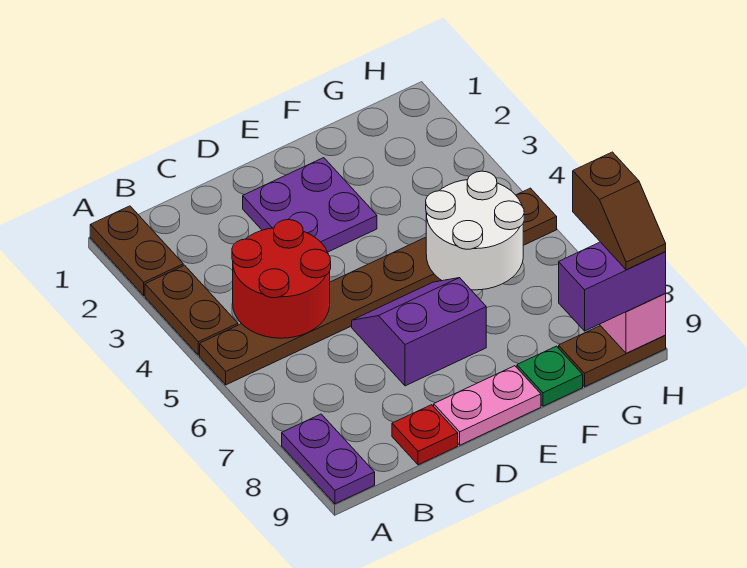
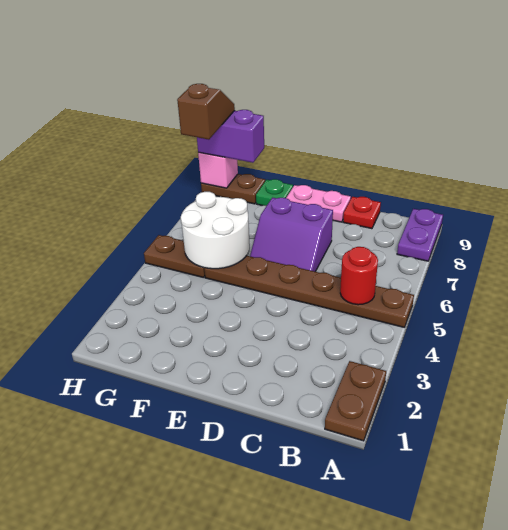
brown plate A3:A4 level 1 -> none
red round brick B4:C5 level 2 -> red round brick B5 level 2
purple plate D2:E3 level 1 -> none

